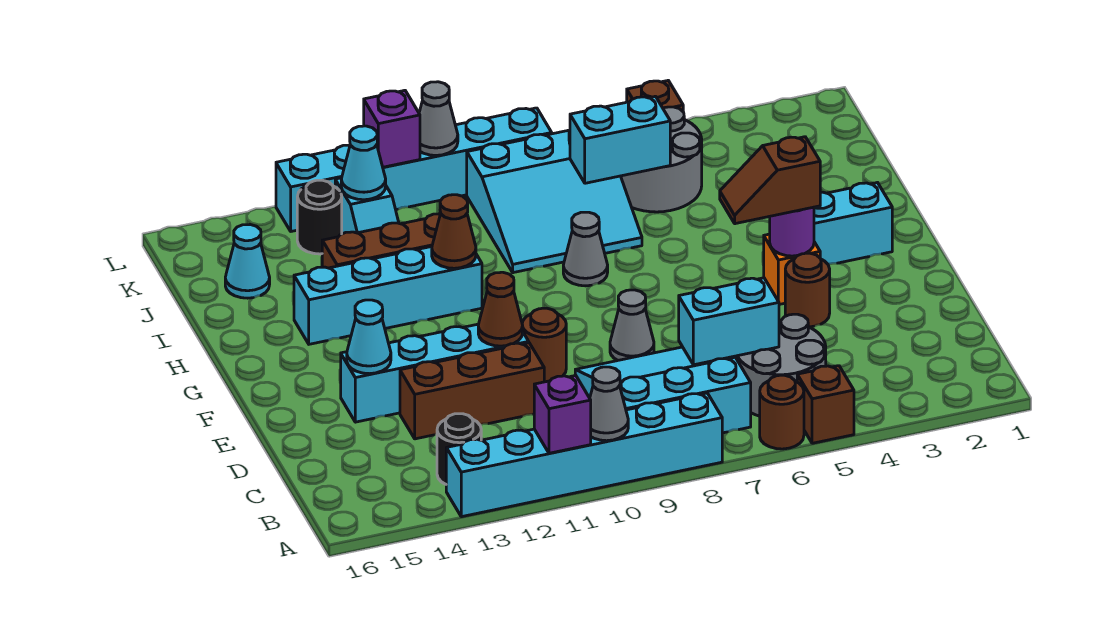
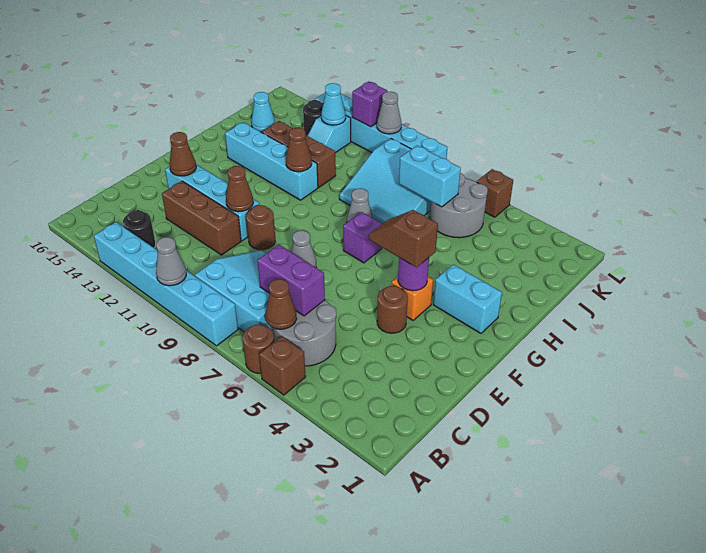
purple brick A11 level 2 -> purple brick G7 level 1
none -> brown cone B6 level 2
cyan brick C6:C7 level 2 -> purple brick C6:C7 level 2
cyan cone E14 level 2 -> brown cone E14 level 2

